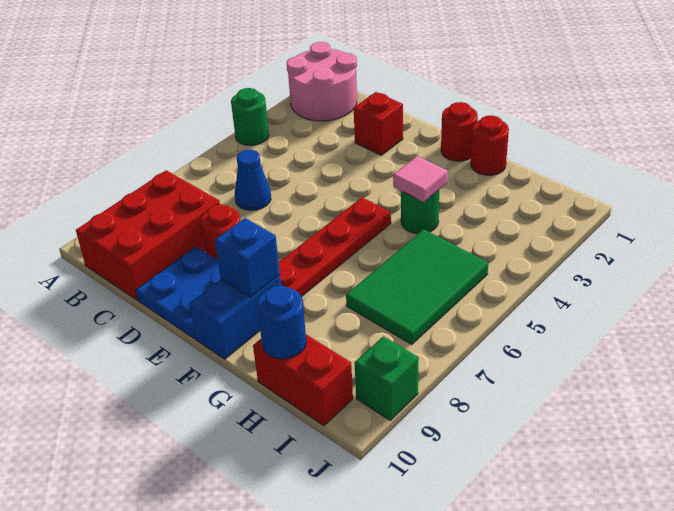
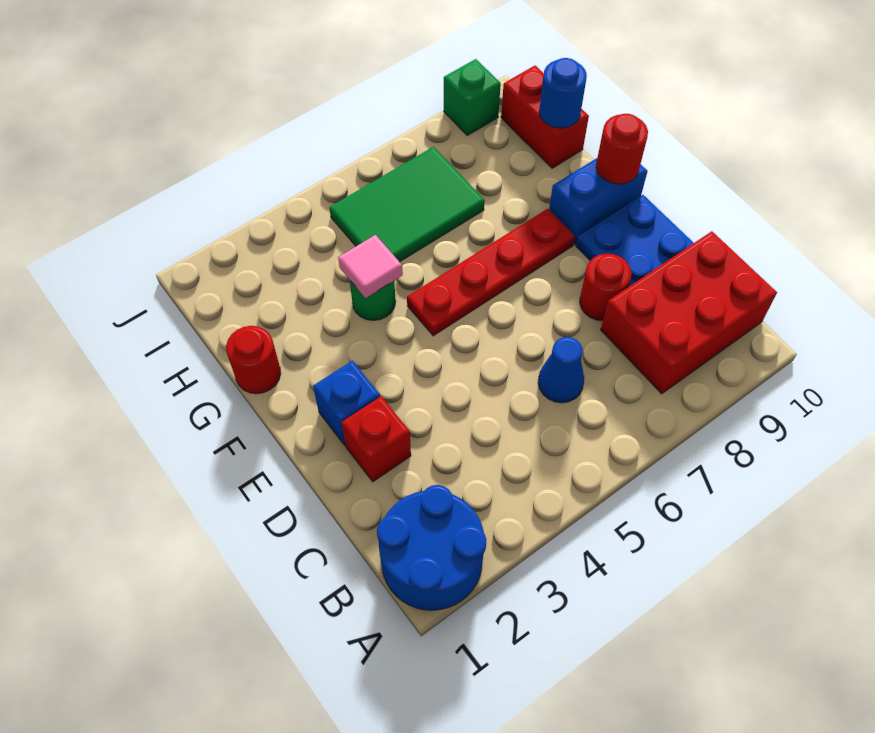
pink round brick A1:B2 level 1 -> blue round brick A1:B2 level 1
green round brick A4 level 1 -> none
red round brick F1 level 1 -> red round brick F10 level 2
blue brick F9 level 2 -> blue brick E2 level 1

